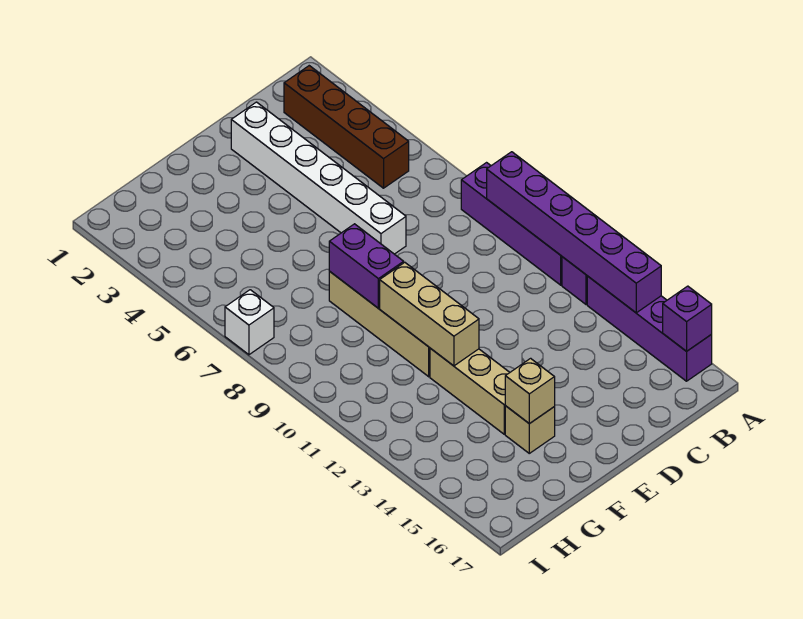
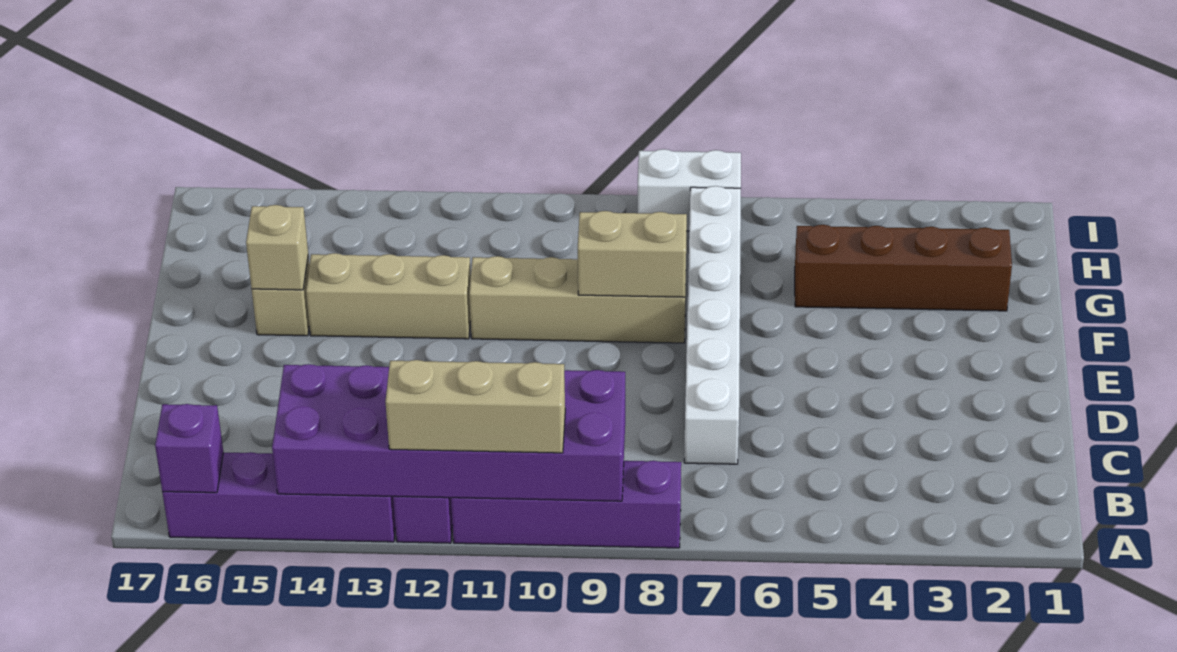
purple brick A9:A14 level 2 -> purple brick A9:B14 level 2
brown brick B2:B5 level 1 -> brown brick G2:G5 level 1
white brick D2:D7 level 1 -> white brick C7:H7 level 1
purple brick F8:F9 level 2 -> tan brick F8:F9 level 2
tan brick F10:F12 level 2 -> tan brick A10:A12 level 3
white brick I7 level 1 -> white brick I7:I8 level 1

